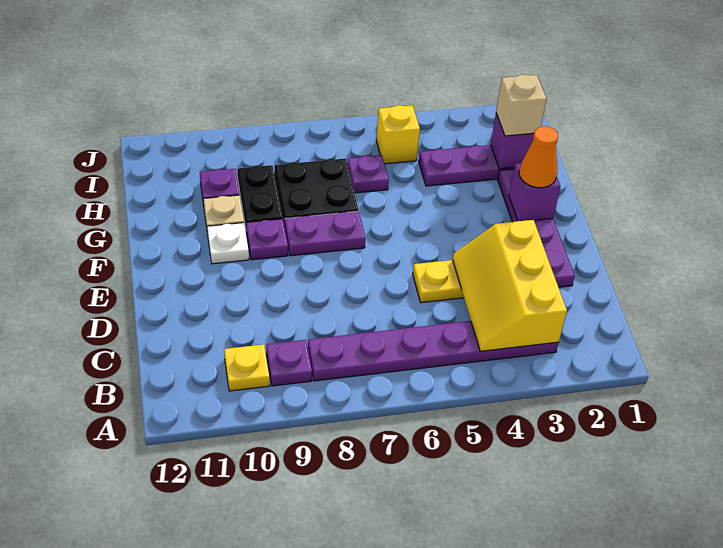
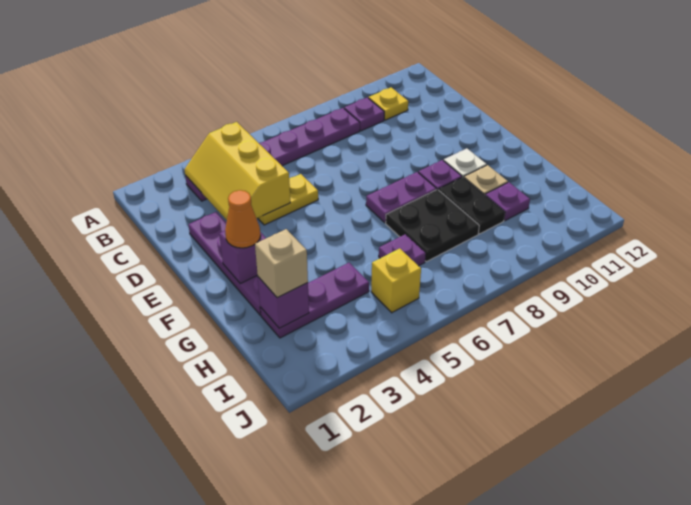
yellow slope B3:D4 level 2 top 3 -> yellow slope B3:D4 level 2 top 4

